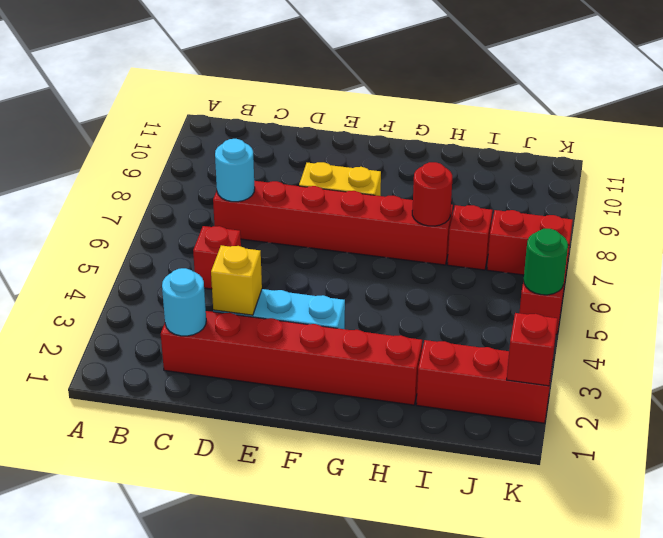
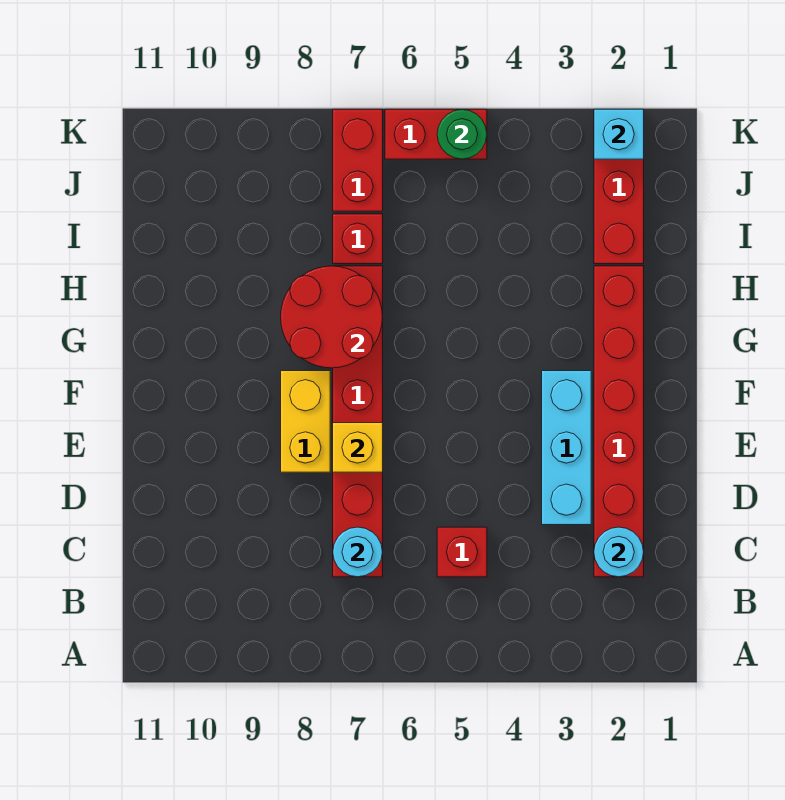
yellow brick D3 level 2 -> yellow brick E7 level 2
red round brick H7 level 2 -> red round brick G7:H8 level 2
red brick K2 level 2 -> cyan brick K2 level 2

